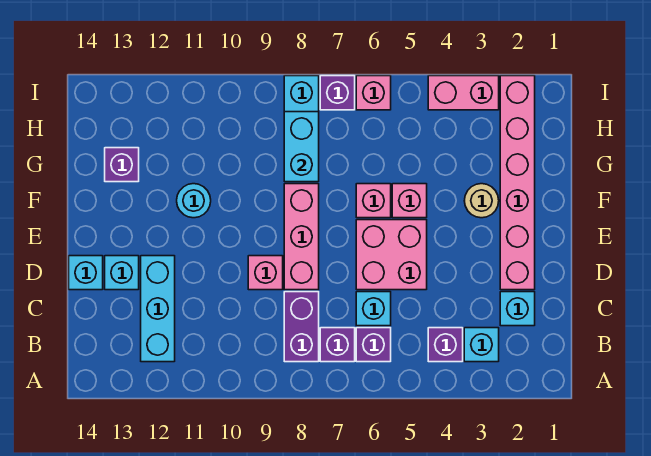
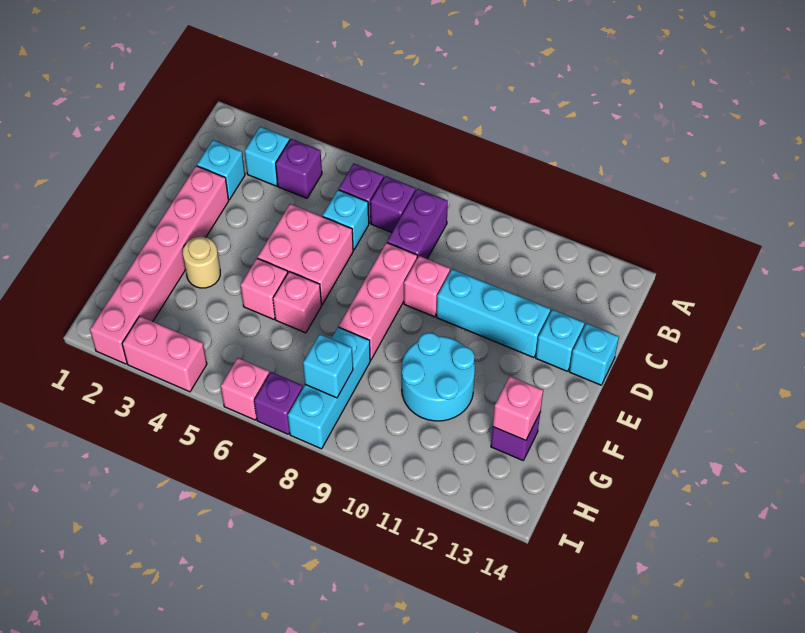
cyan brick B12:D12 level 1 -> cyan brick D10:D12 level 1
cyan round brick F11 level 1 -> cyan round brick F10:G11 level 1
cyan brick G8:H8 level 2 -> cyan brick H8 level 2
none -> pink brick G13 level 2

